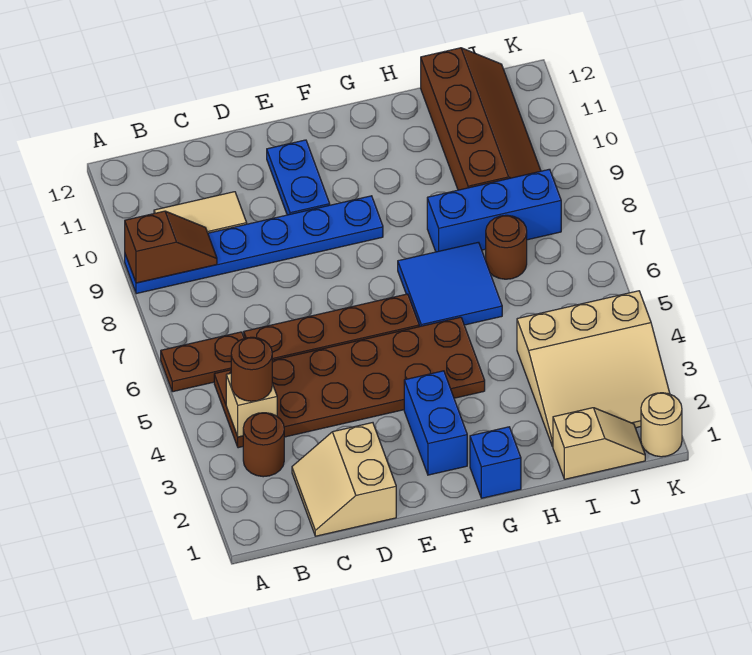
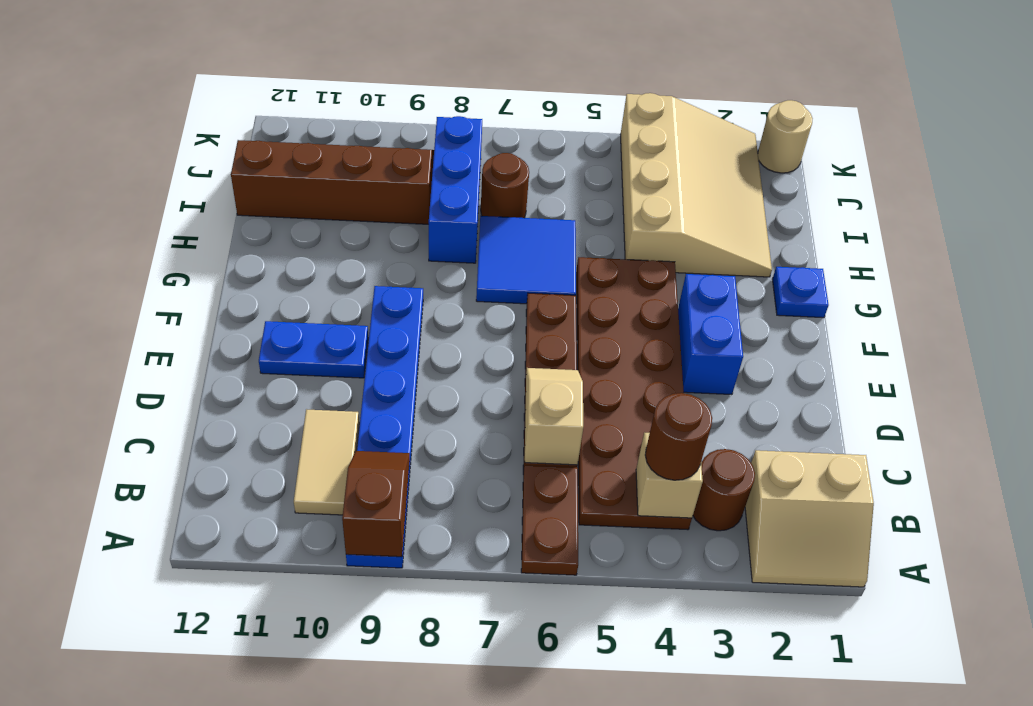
tan slope C1:D2 level 1 top D -> tan slope A1:B2 level 1 top B
blue brick F2:F3 level 1 -> blue brick E3:F3 level 1
blue brick G1 level 1 -> blue plate G1 level 1
tan slope I1:J1 level 1 top I -> tan slope C6:D6 level 2 top C
tan slope I2:K4 level 1 top 4 -> tan slope H2:K4 level 1 top 4

